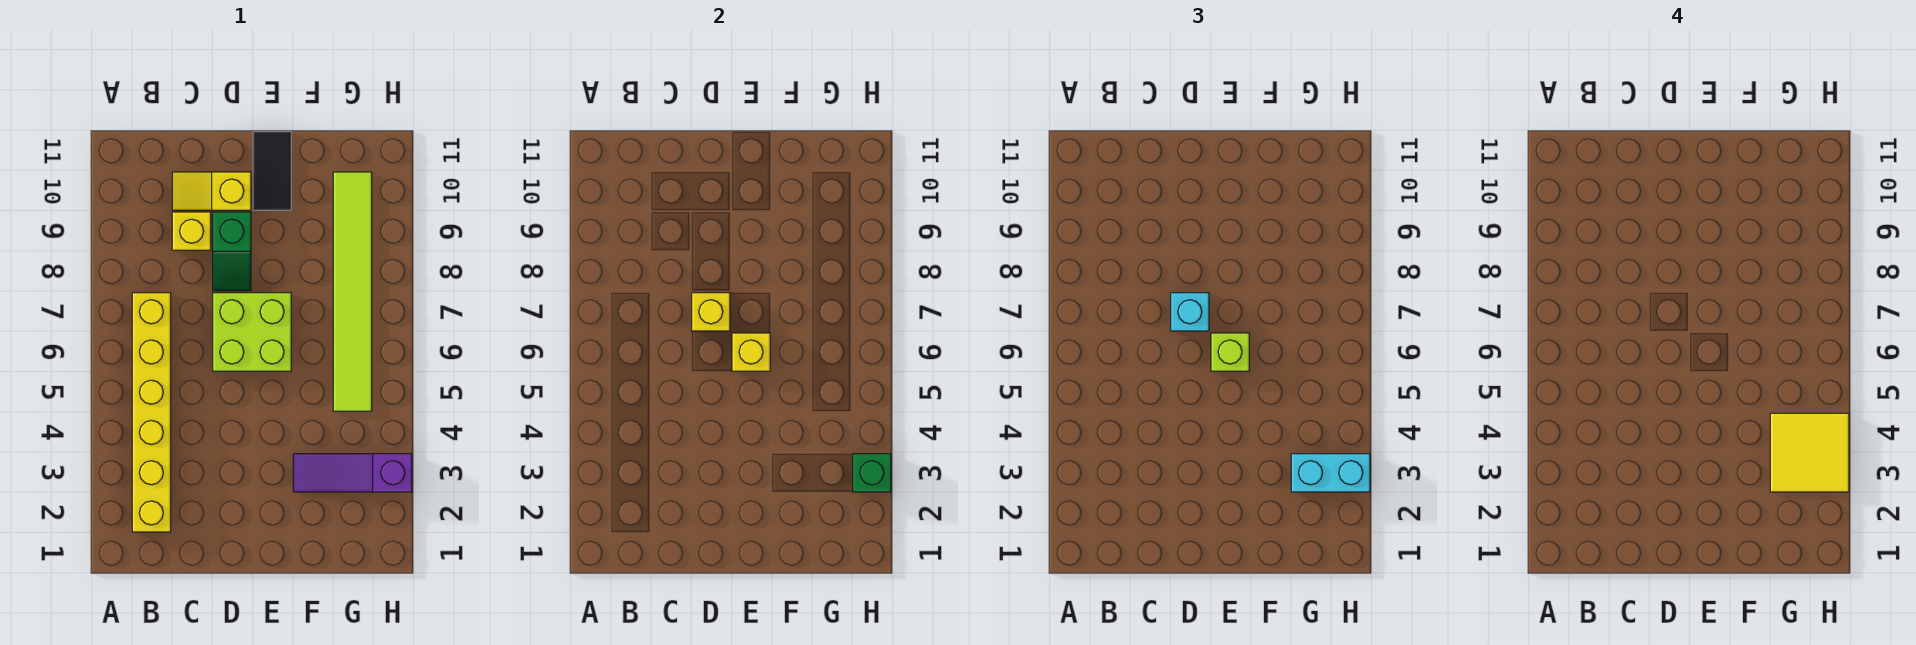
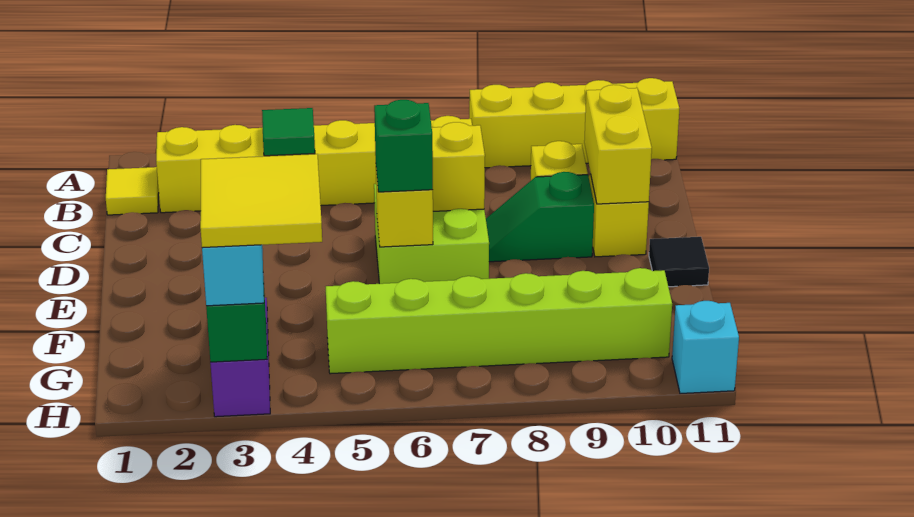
none -> yellow brick A8:A11 level 1
none -> yellow tile B1 level 1
none -> green tile B4 level 2
none -> yellow brick C10:D10 level 2
cyan brick D7 level 3 -> cyan brick H11 level 1
lime brick E6 level 3 -> green brick E6 level 3
black tile E10:E11 level 1 -> black tile E11 level 1
lime tile G5:G10 level 1 -> lime brick G5:G10 level 1

